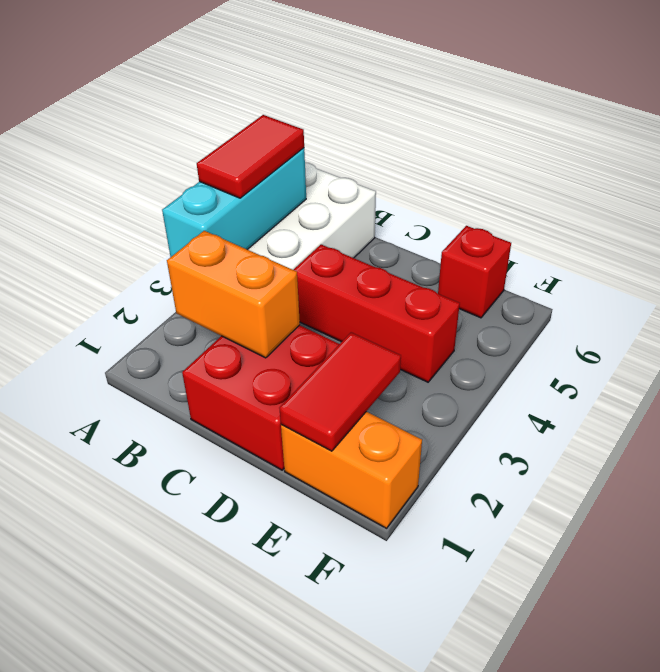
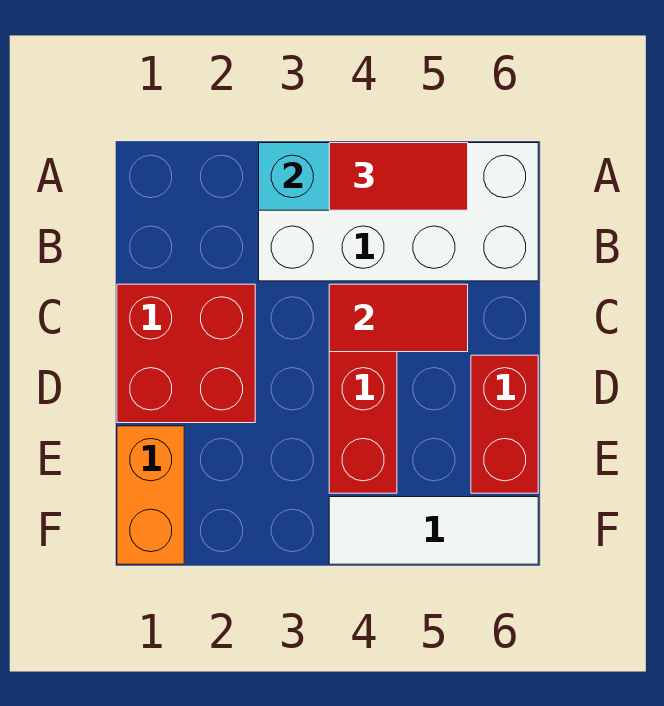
orange brick B2:C2 level 2 -> none
red tile E1:E2 level 2 -> red tile C4:C5 level 2
red brick E6 level 1 -> red brick D6:E6 level 1
none -> white tile F4:F6 level 1

